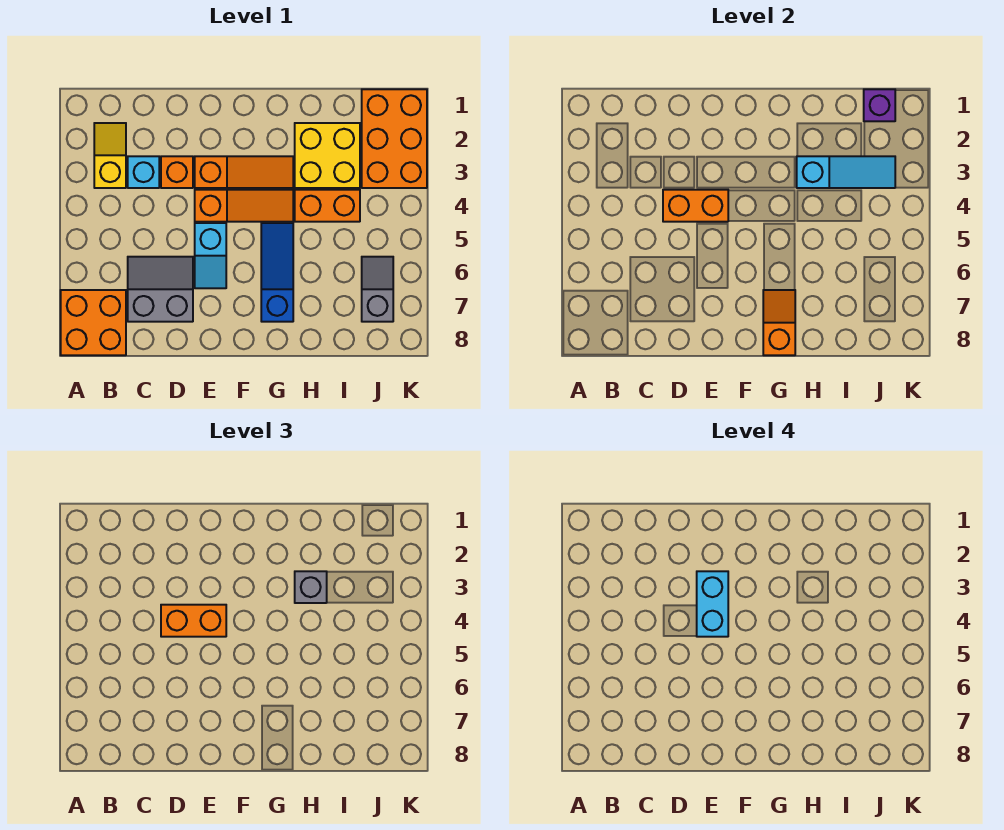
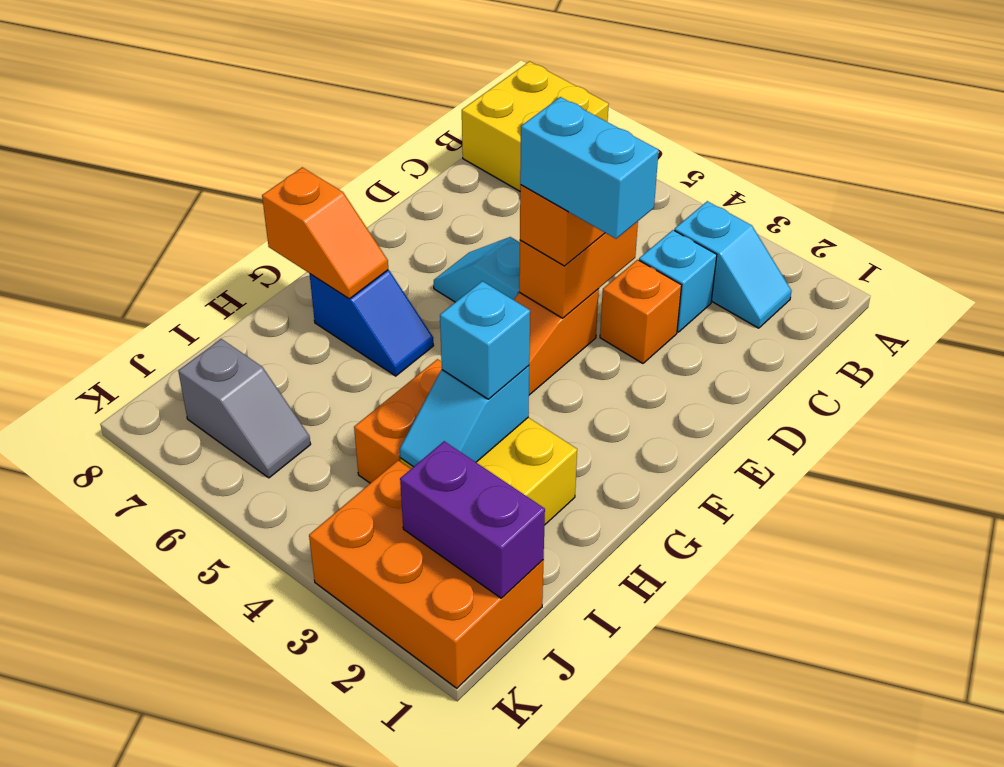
orange brick A7:B8 level 1 -> yellow brick A7:B8 level 1
yellow slope B2:B3 level 1 top 3 -> cyan slope B2:B3 level 1 top 3
grey slope C6:D7 level 1 top 7 -> none
orange slope E3:G3 level 1 top E -> none
blue slope G5:G7 level 1 top 7 -> blue slope G6:G7 level 1 top 7
cyan slope H3:J3 level 2 top H -> cyan slope H3:I3 level 2 top H
grey brick H3 level 3 -> cyan brick H3 level 3
purple brick J1 level 2 -> purple brick J1:J2 level 2

